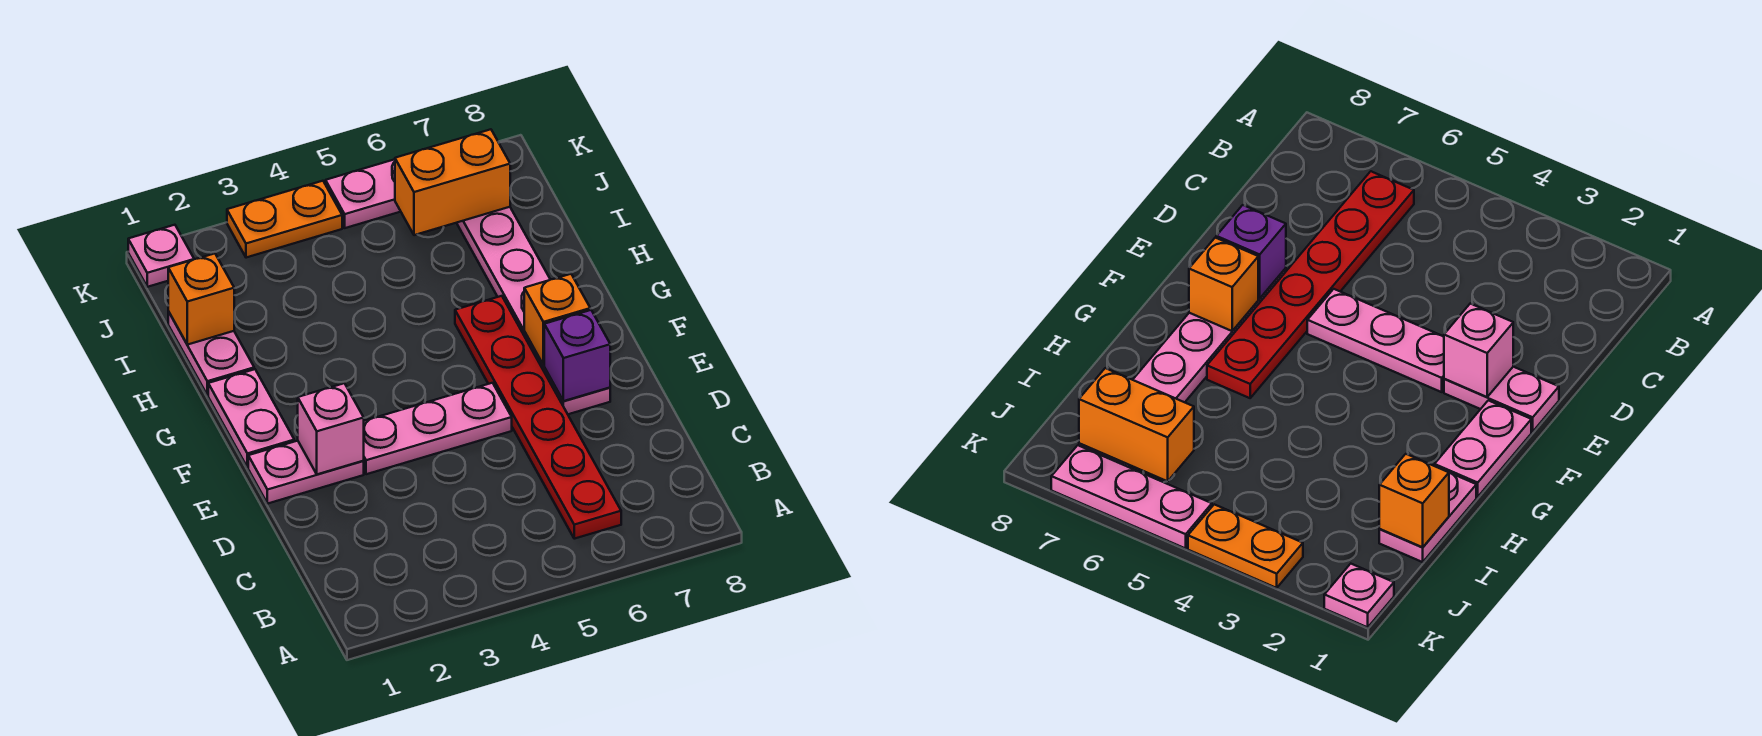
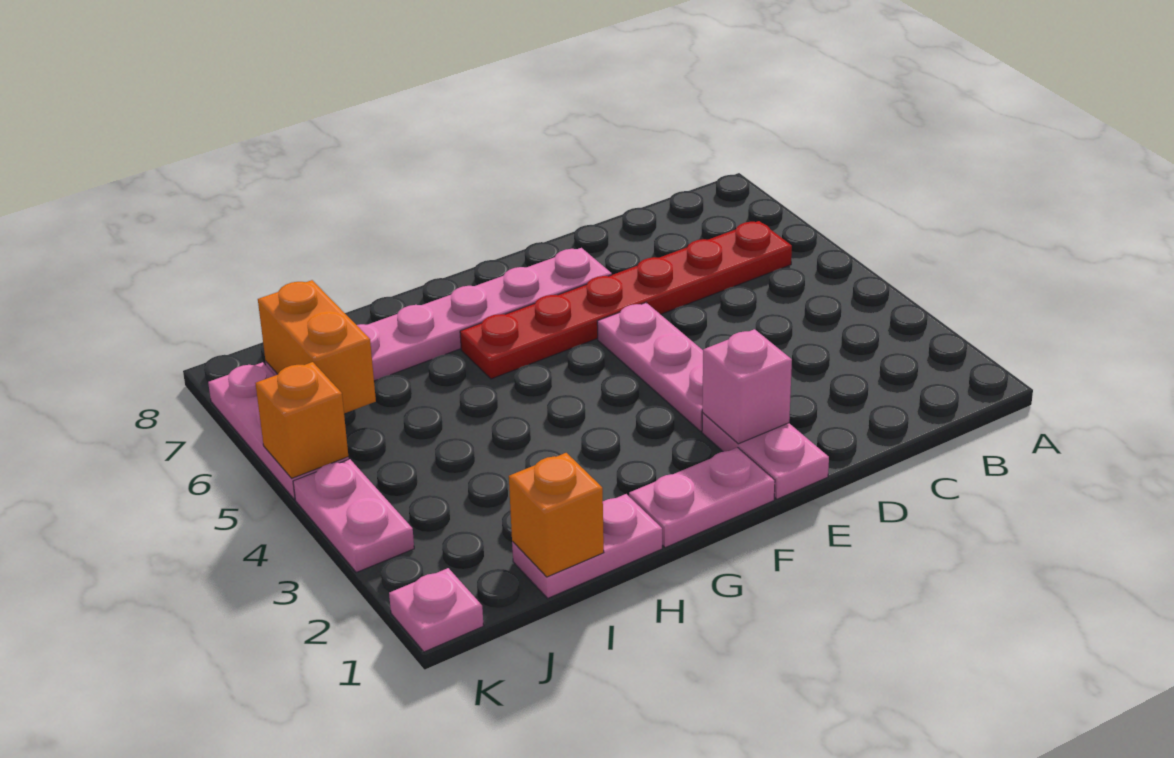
purple brick E7 level 2 -> none
orange brick F7 level 2 -> orange brick K5 level 2
orange plate K3:K4 level 1 -> pink plate K3:K4 level 1

